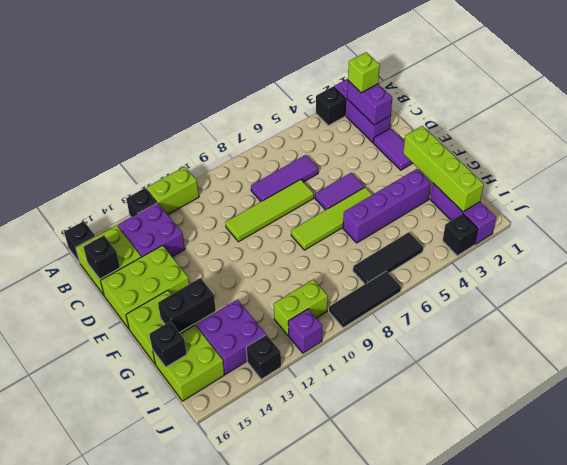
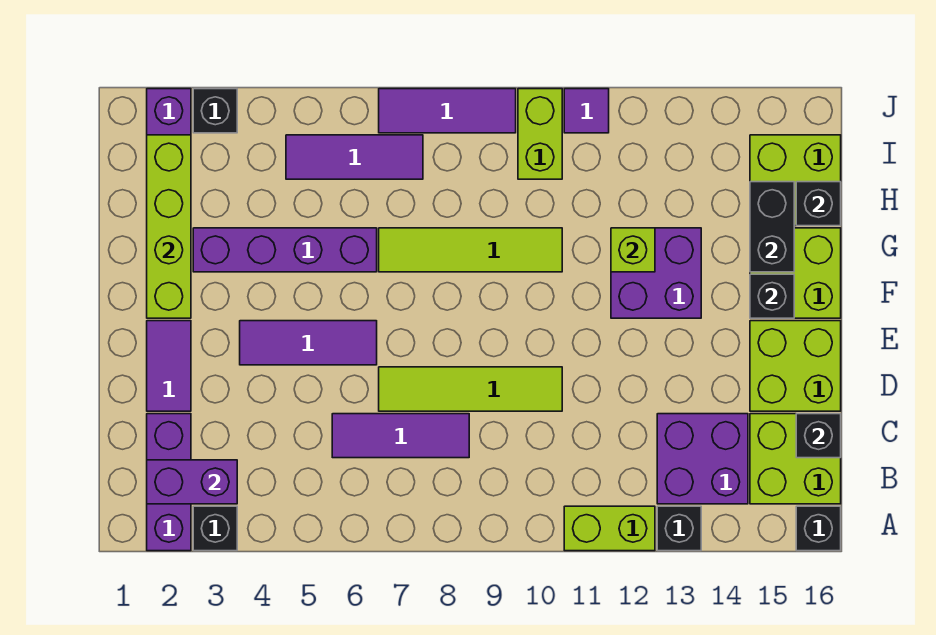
purple brick B2:C2 level 2 -> purple brick B2:B3 level 2
lime brick B2 level 3 -> lime brick G12 level 2
lime brick D14:E16 level 1 -> lime brick D15:E16 level 1
purple tile E5:E6 level 1 -> purple tile E4:E6 level 1
lime tile F5:F8 level 1 -> lime tile G7:G10 level 1
black brick G14:G15 level 2 -> black brick G15:H15 level 2
purple brick H13:I14 level 1 -> purple brick F12:G13 level 1
black tile I5:I7 level 1 -> purple tile I5:I7 level 1
lime brick I10:I11 level 1 -> lime brick I10:J10 level 1
black tile J7:J9 level 1 -> purple tile J7:J9 level 1
purple brick J11 level 1 -> purple tile J11 level 1
black brick J13 level 1 -> black brick F15 level 2

